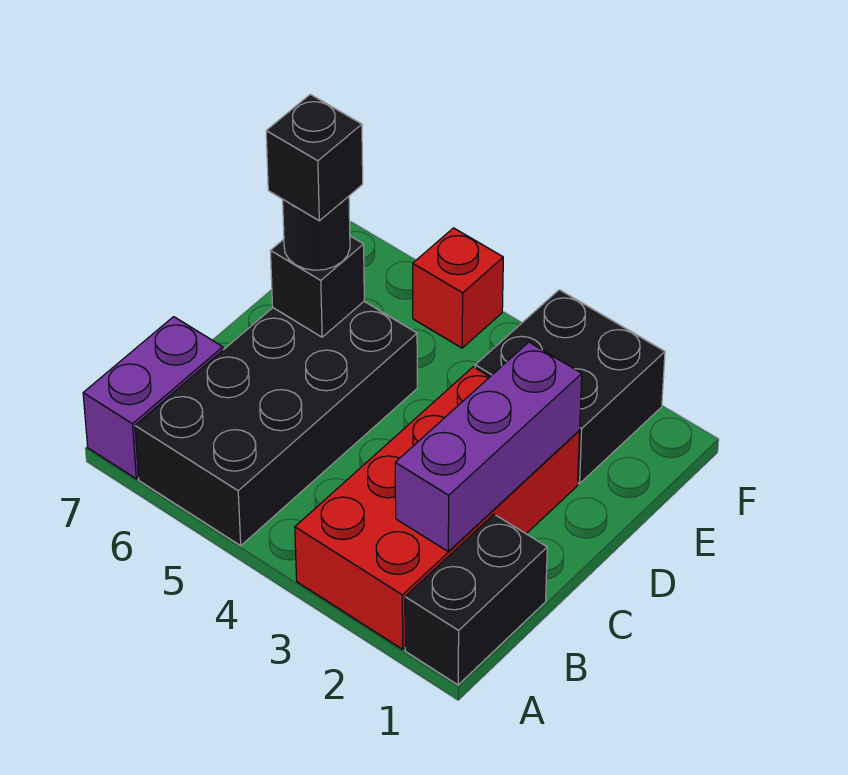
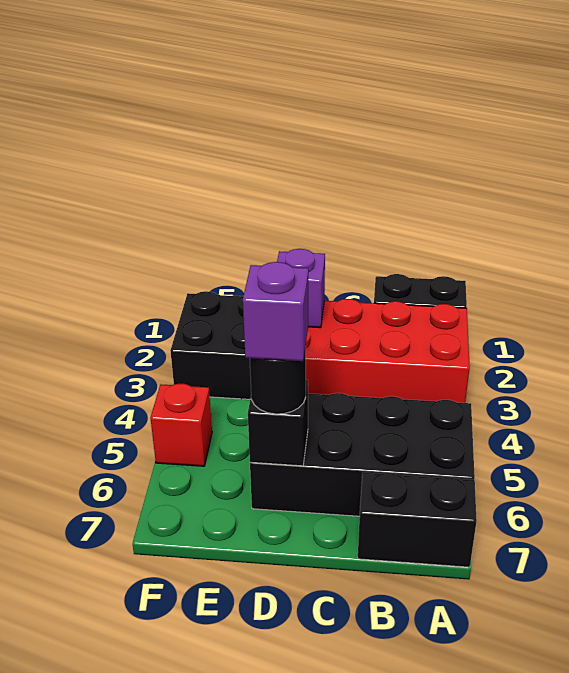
purple brick A7:B7 level 1 -> black brick A7:B7 level 1
purple brick B2:D2 level 2 -> purple brick D2 level 2
black brick D6 level 4 -> purple brick D6 level 4

